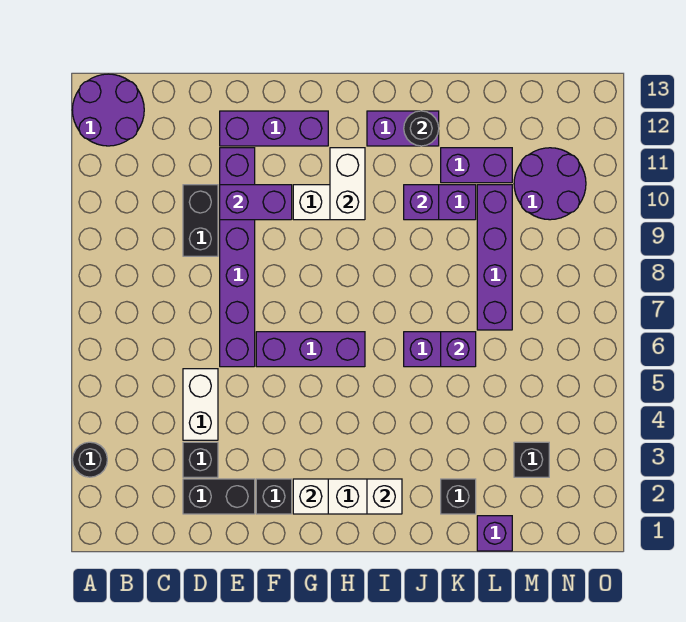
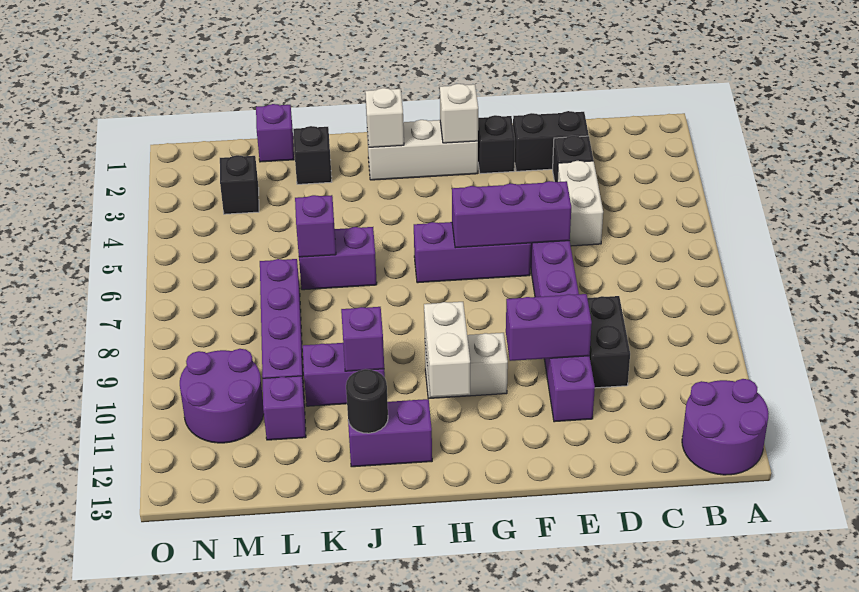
black round brick A3 level 1 -> none
purple brick E12:G12 level 1 -> purple brick E6:G6 level 2
purple brick K11:L11 level 1 -> purple brick L11 level 1

